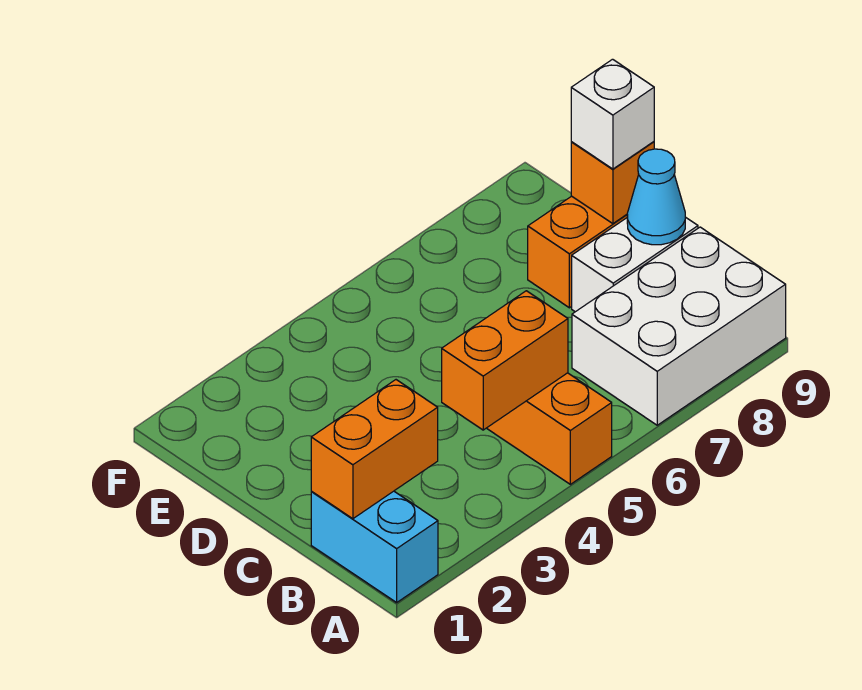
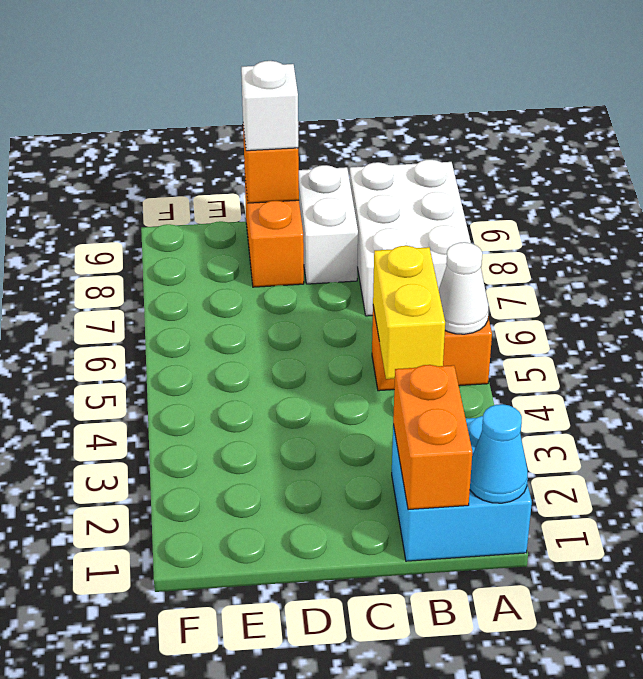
cyan brick A1:B1 level 1 -> cyan brick A1:B2 level 1
none -> white cone A5 level 2
orange brick B4:B5 level 2 -> yellow brick B4:B5 level 2
cyan cone C9 level 2 -> cyan cone A1 level 2

